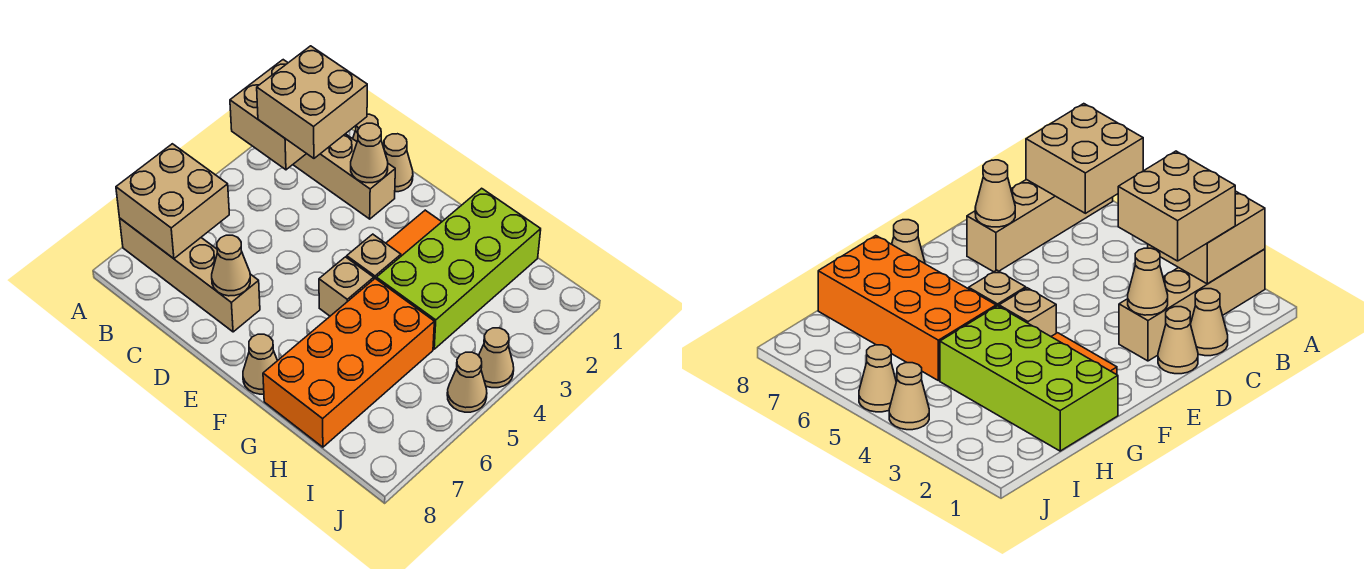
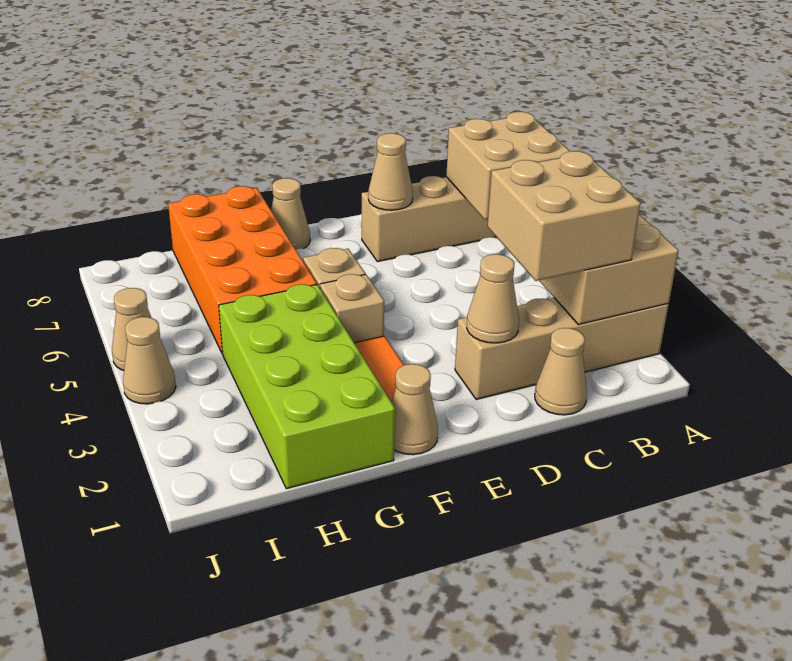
tan cone D1 level 1 -> tan cone F1 level 1

